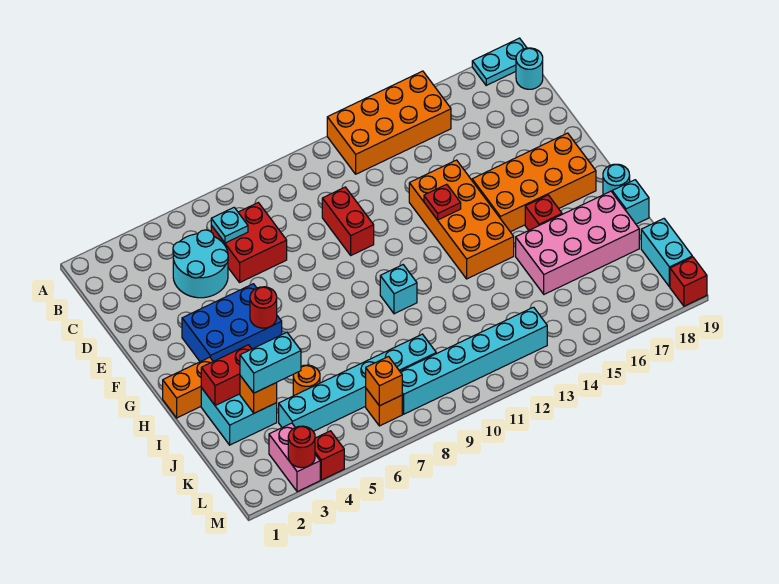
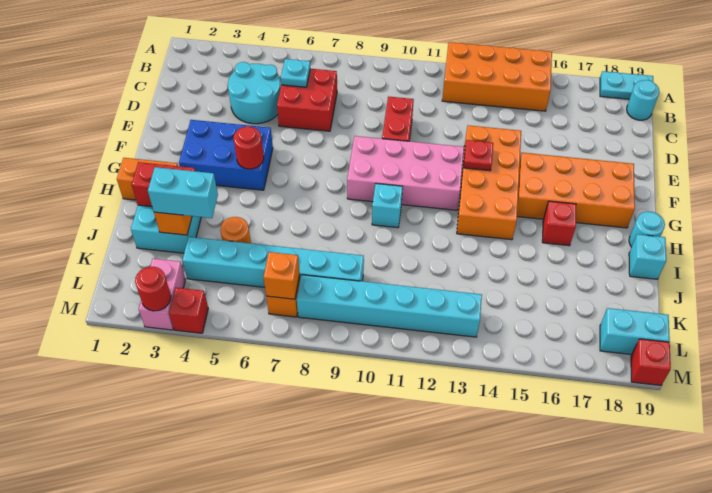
pink brick I15:J18 level 1 -> pink brick F9:G12 level 1
cyan brick K19:L19 level 1 -> cyan brick L18:L19 level 1

